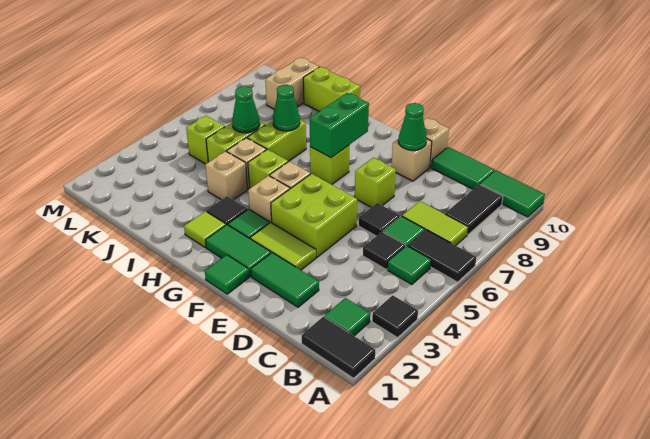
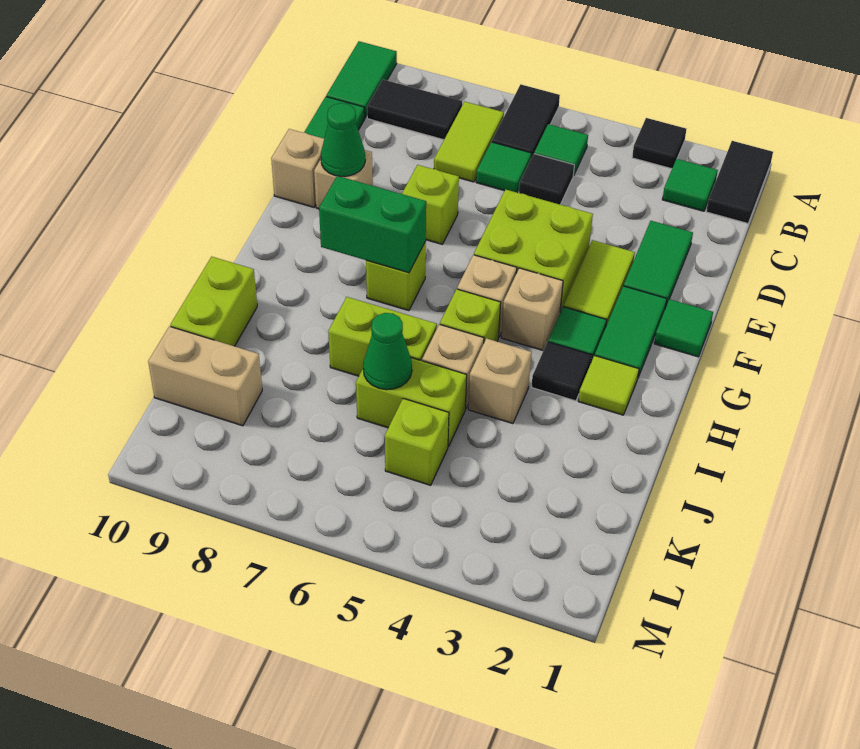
black tile D6 level 1 -> none
green cone I7 level 2 -> none

